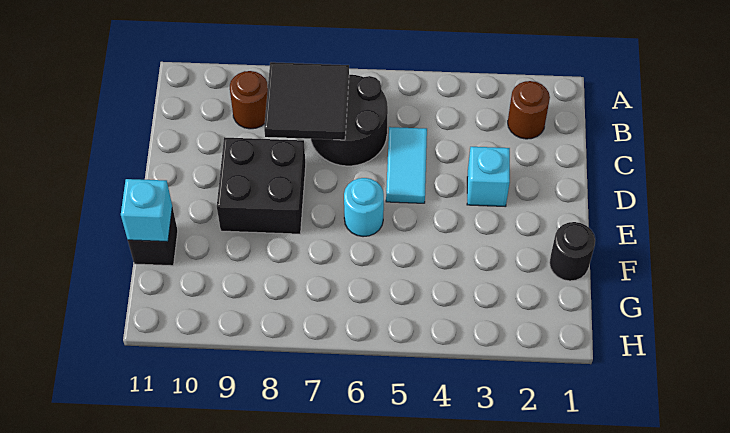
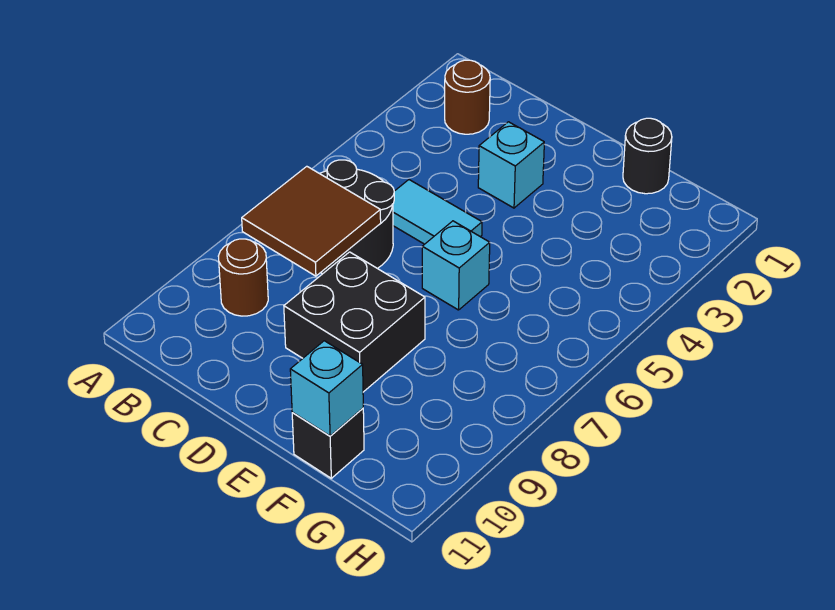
black tile B7:C8 level 2 -> brown tile B7:C8 level 2
cyan round brick E6 level 1 -> cyan brick E6 level 1

